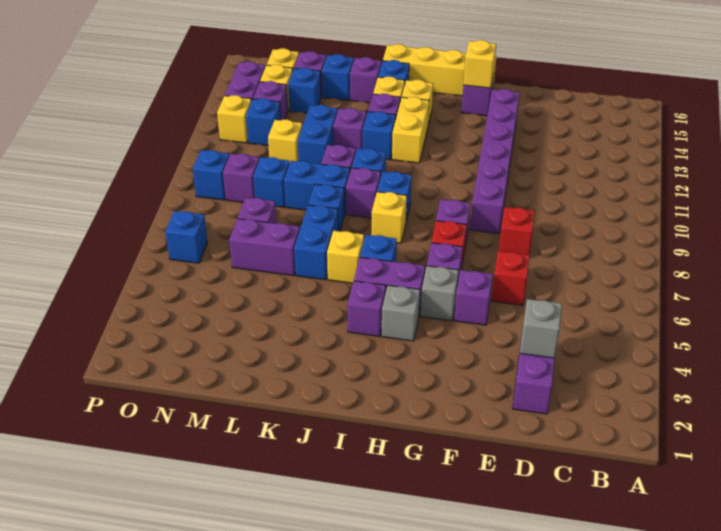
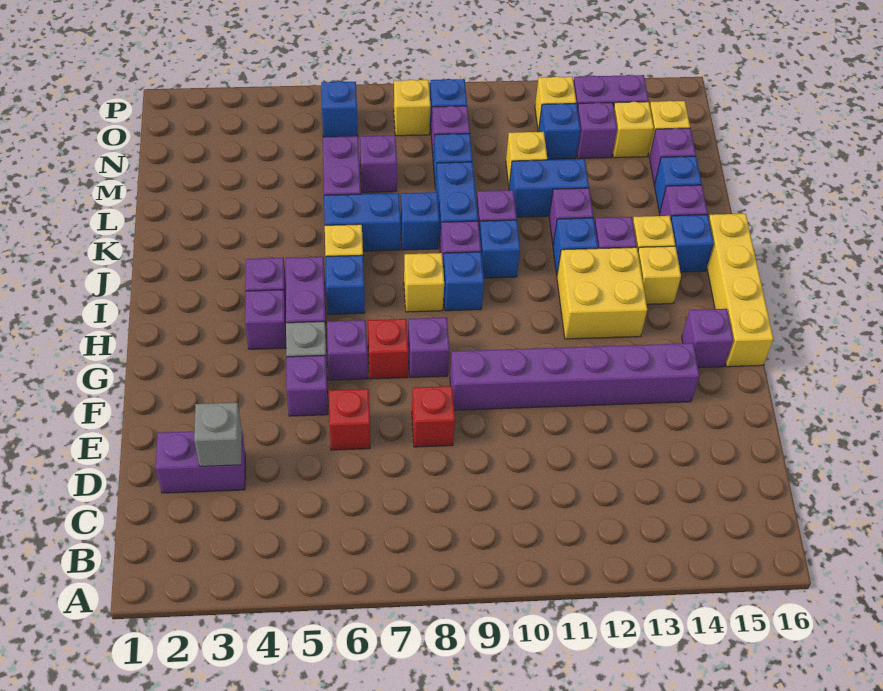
yellow brick G15 level 2 -> yellow brick O8 level 1
grey brick H4 level 1 -> purple brick H4 level 1
yellow brick I12:I13 level 1 -> yellow brick H12:I13 level 1
blue brick M14 level 1 -> none

